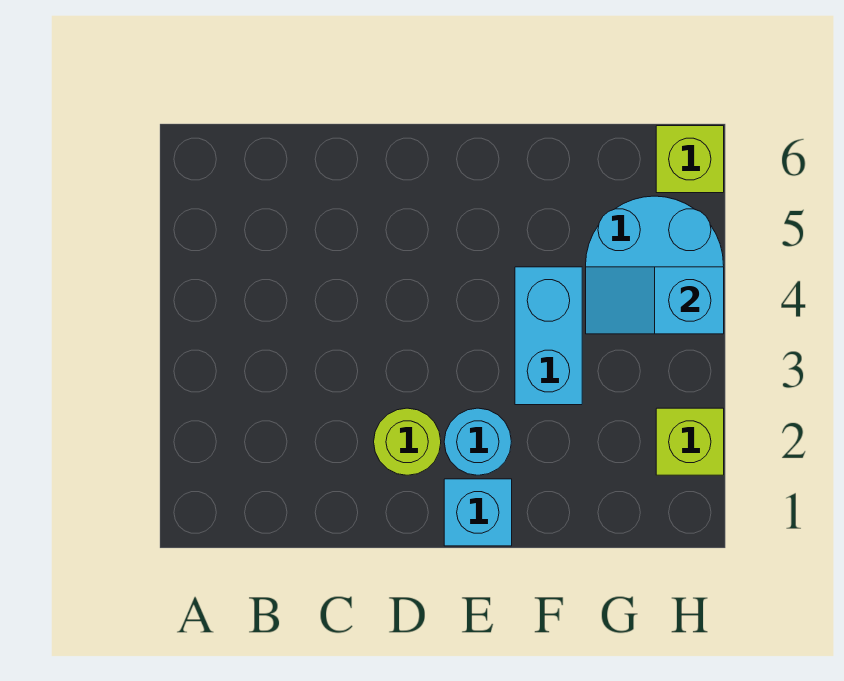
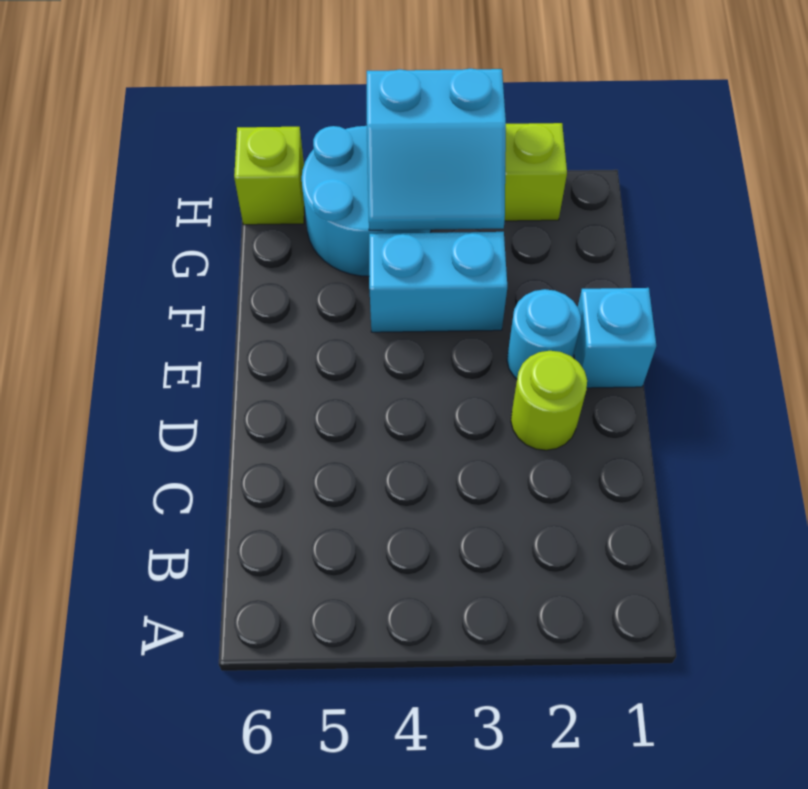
cyan slope G4:H4 level 2 top H -> cyan slope G3:H4 level 2 top H

